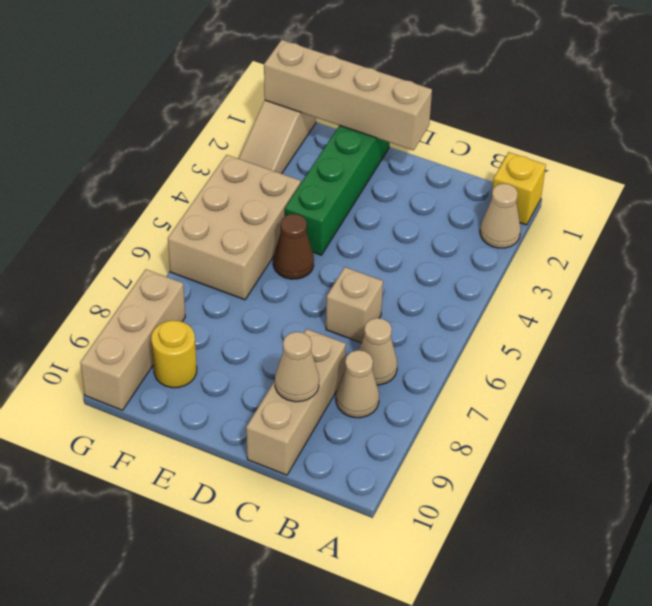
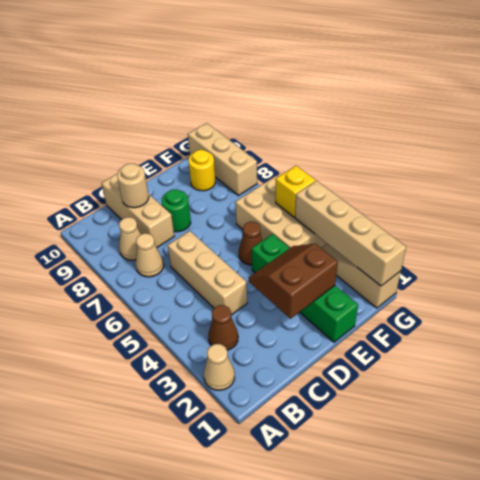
yellow brick A1 level 1 -> yellow brick G5 level 2
none -> brown cone B3 level 1
tan brick C6 level 1 -> tan brick C4:C6 level 1
tan cone C9 level 2 -> tan round brick C9 level 2
tan brick D1:G1 level 2 -> tan brick G1:G4 level 2
none -> brown slope D2:E3 level 2 top 2
none -> green round brick D8 level 1

